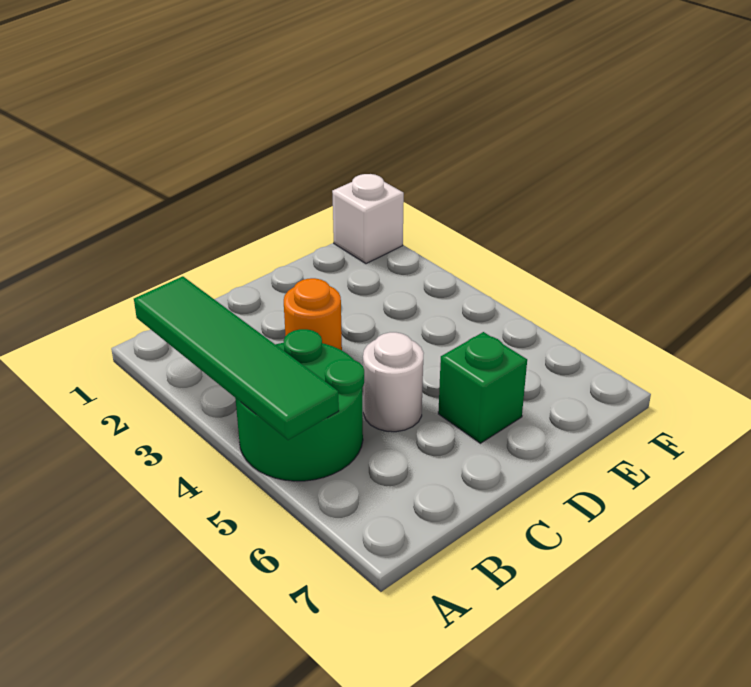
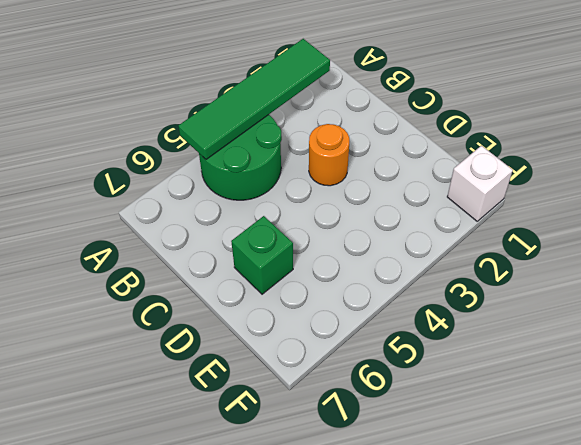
white round brick C5 level 1 -> none

